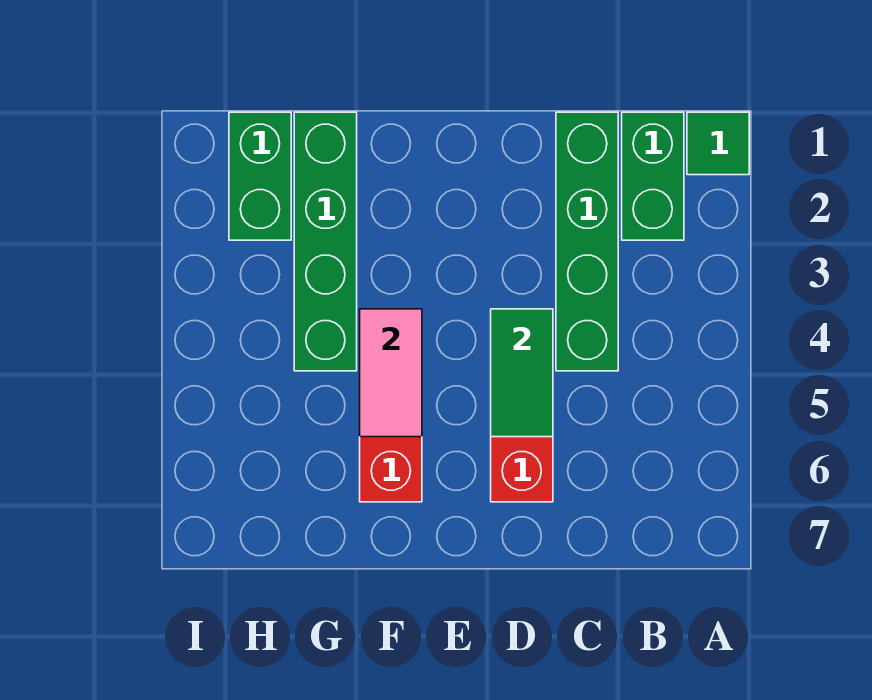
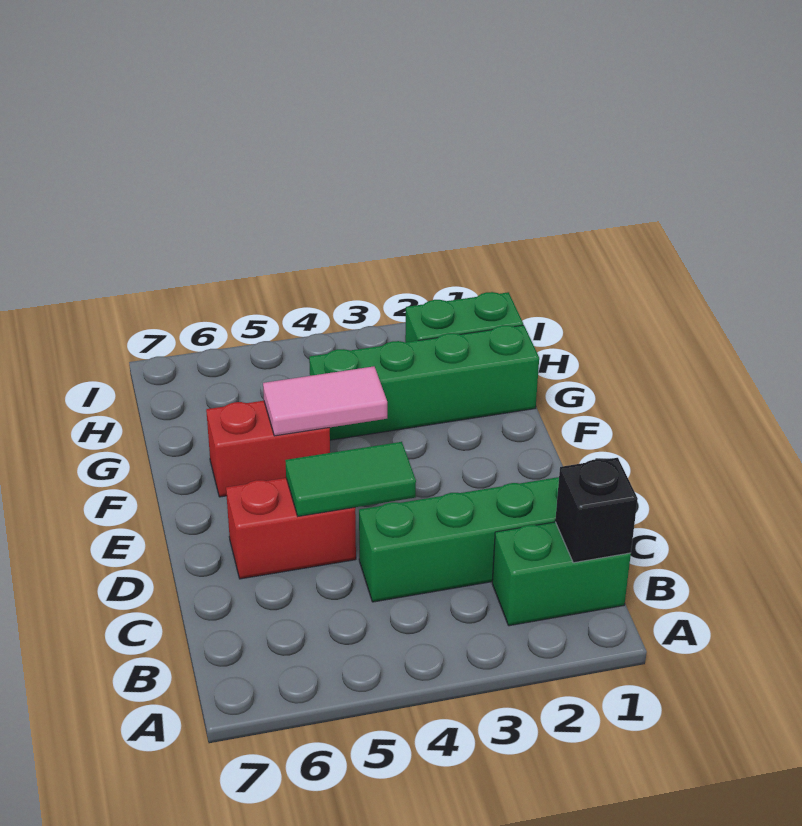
green tile A1 level 1 -> none
none -> black brick B1 level 2

